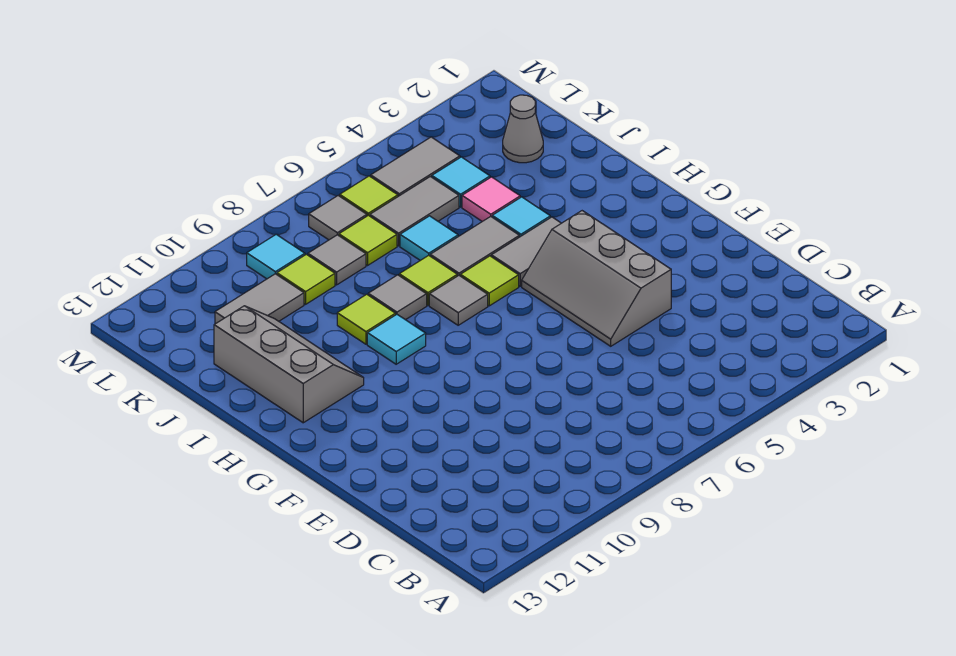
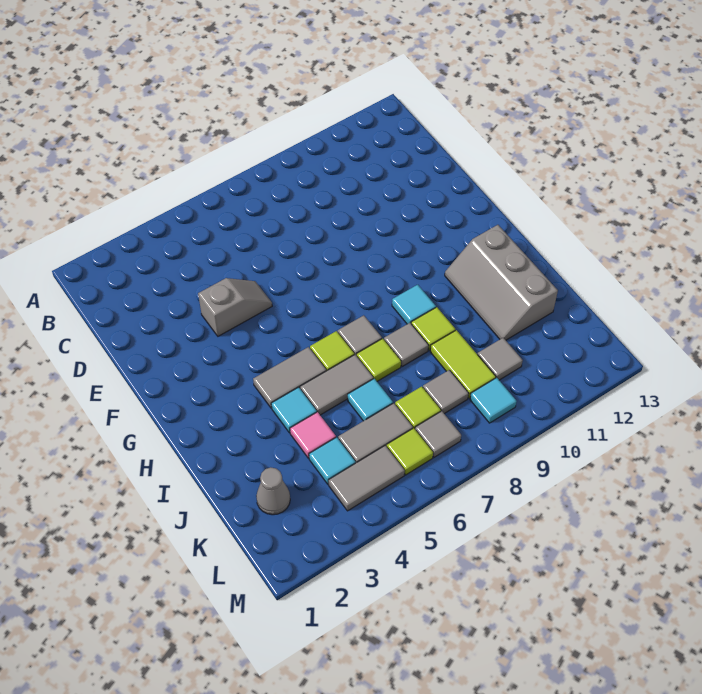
grey slope E4:G5 level 1 top 4 -> grey slope E4:E5 level 1 top 4
lime tile K9 level 1 -> lime tile J9:K9 level 1
grey tile K10:K11 level 1 -> grey tile K10 level 1

